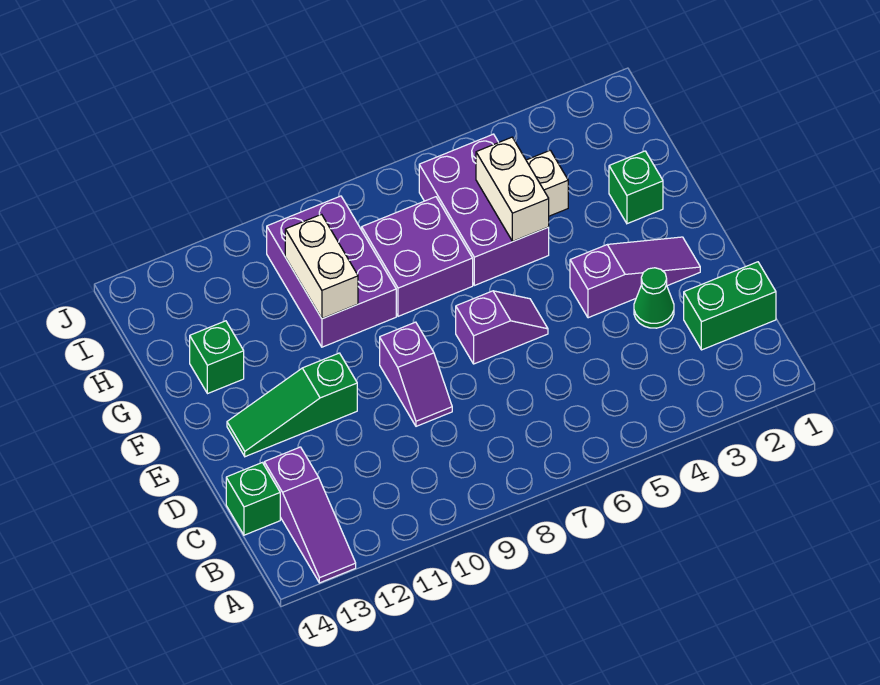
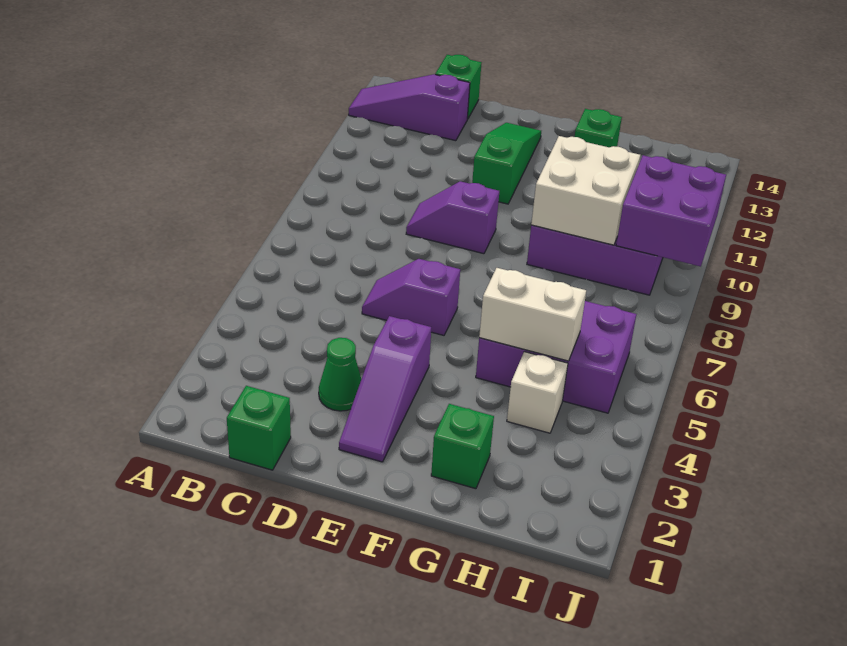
green brick C1:C2 level 1 -> green brick C1 level 1
purple slope E6:E7 level 1 top 7 -> purple slope D6:E6 level 1 top E
purple brick G7:H8 level 1 -> purple brick I9:J10 level 2
white brick G10:H10 level 2 -> white brick G9:H10 level 2

